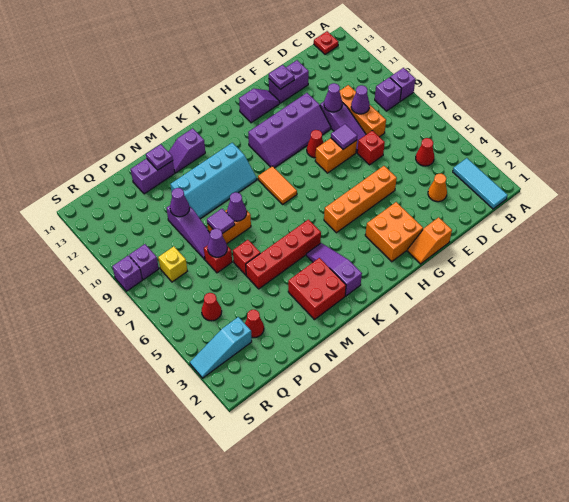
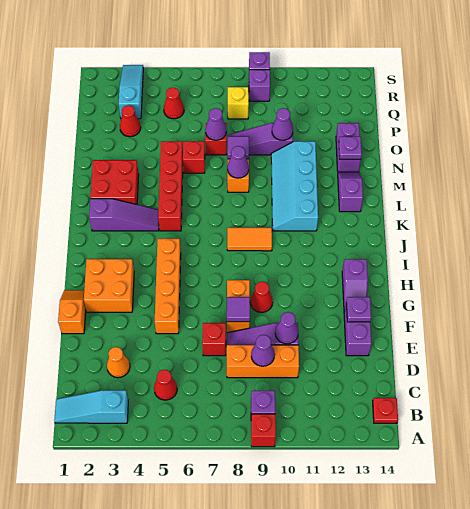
purple brick A9 level 1 -> red brick A9 level 1
cyan tile B1:B3 level 1 -> cyan slope B1:B3 level 1 top 3
purple slope F10:I11 level 1 top 11 -> none

